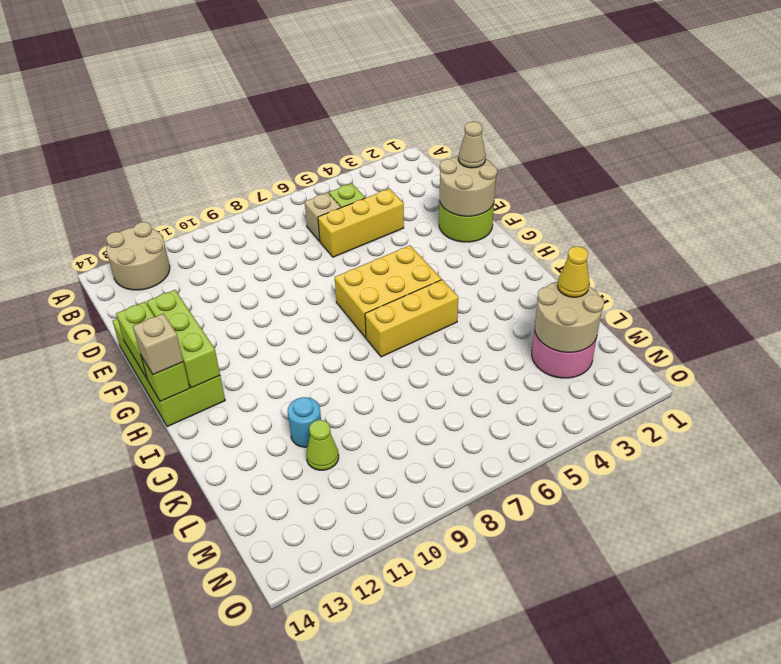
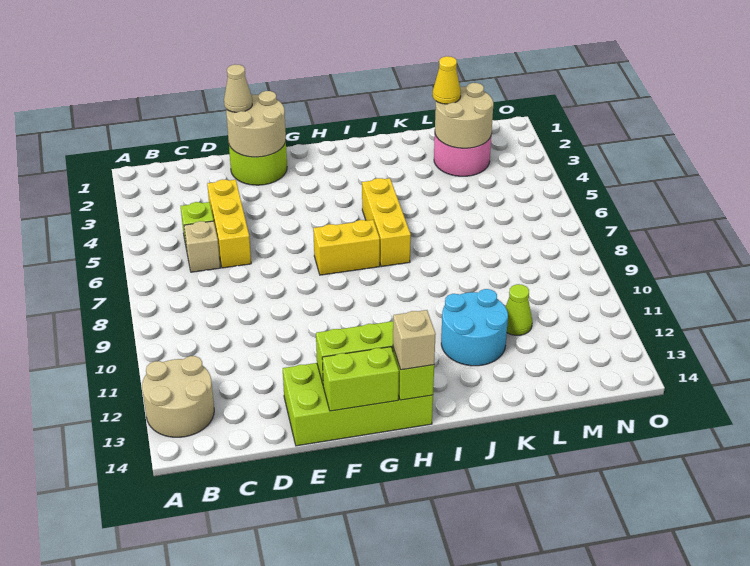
yellow brick G5:H7 level 1 -> yellow brick G7:H7 level 1
cyan round brick K11 level 1 -> cyan round brick J11:K12 level 1

